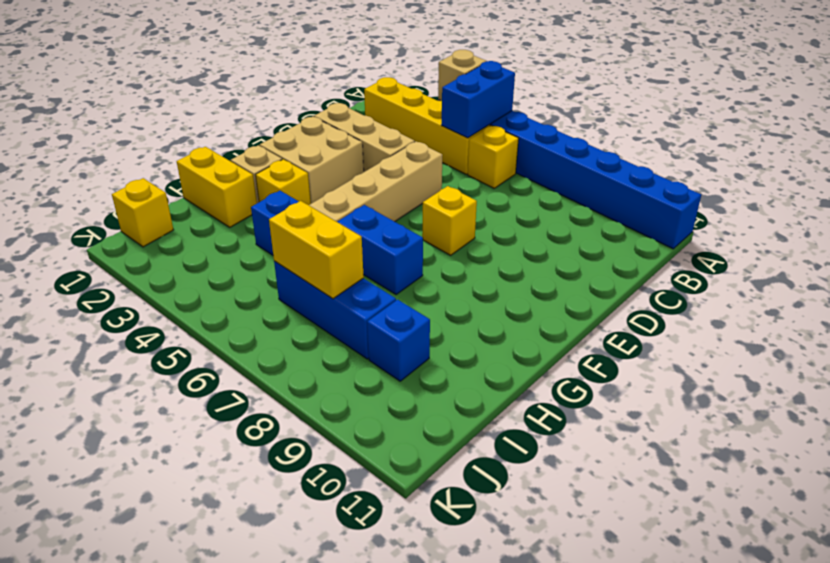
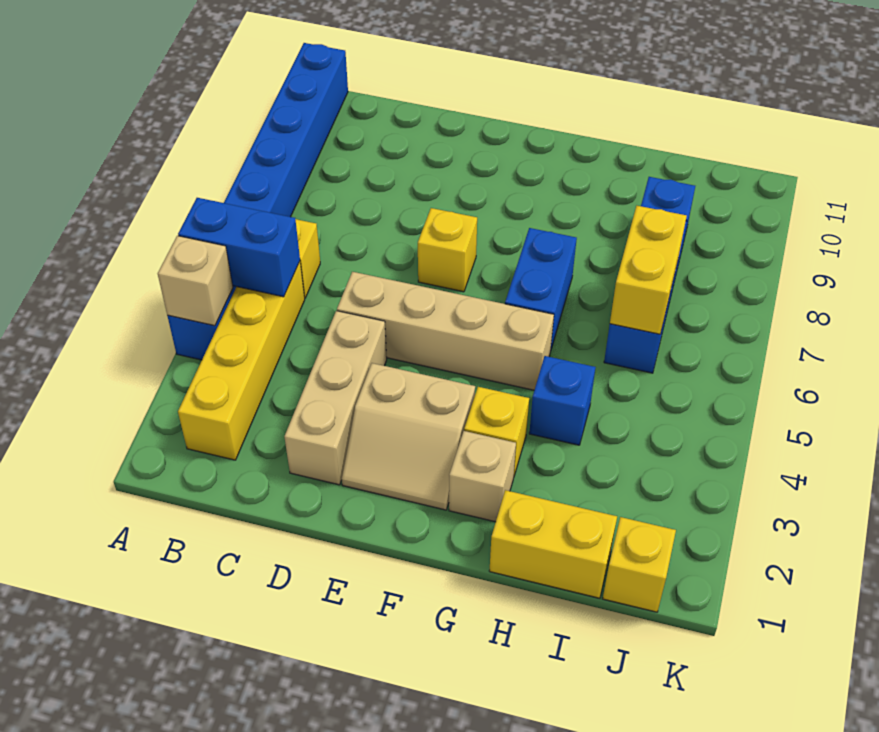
tan brick E2:F3 level 1 -> tan slope E2:F3 level 1 top 3
yellow brick H1:H2 level 1 -> yellow brick H1:I1 level 1

